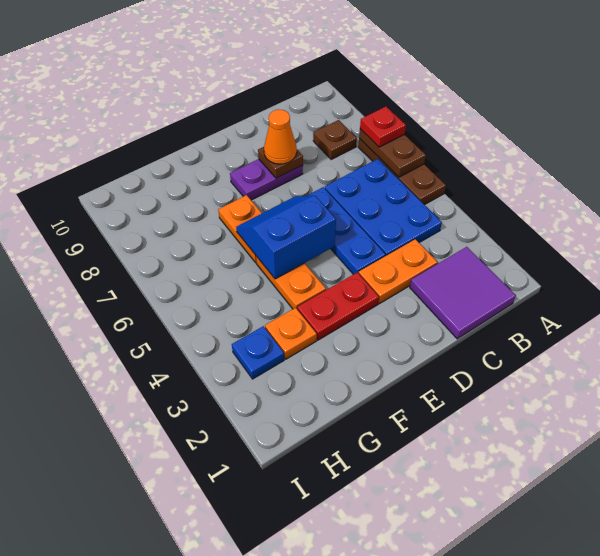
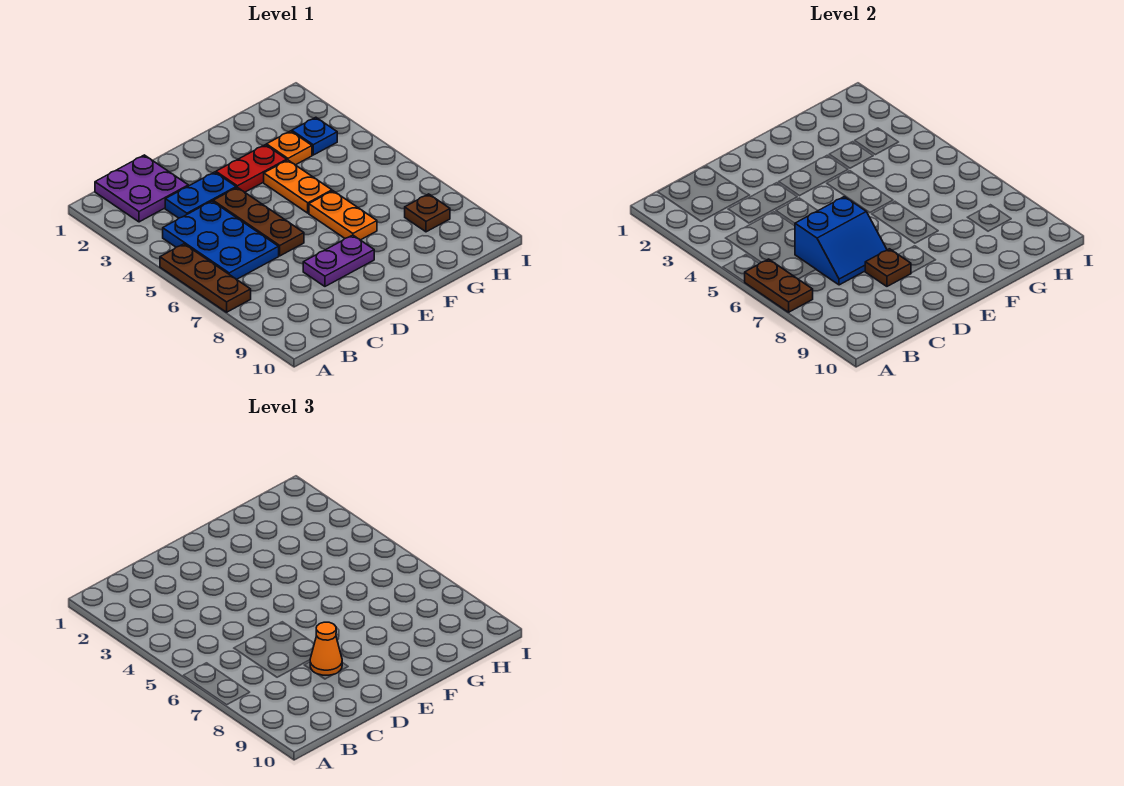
red plate A7 level 3 -> none
purple tile B1:C2 level 1 -> purple plate B1:C2 level 1
brown plate B8 level 1 -> brown plate H8 level 1
orange plate C3:D3 level 1 -> blue plate C3:D3 level 1
blue plate D4:D6 level 1 -> brown plate D4:D6 level 1
blue slope E5:F6 level 2 top 5 -> blue slope C6:D7 level 2 top 6

